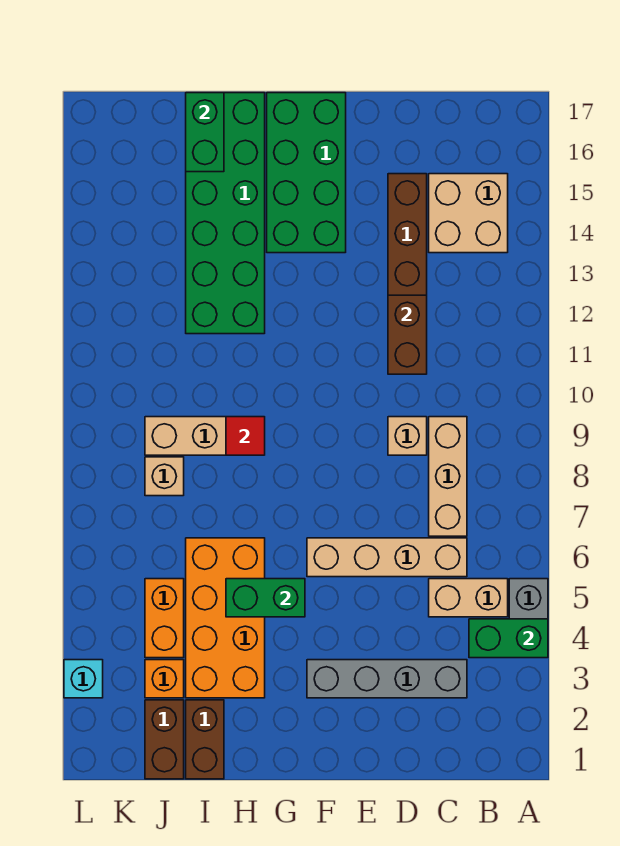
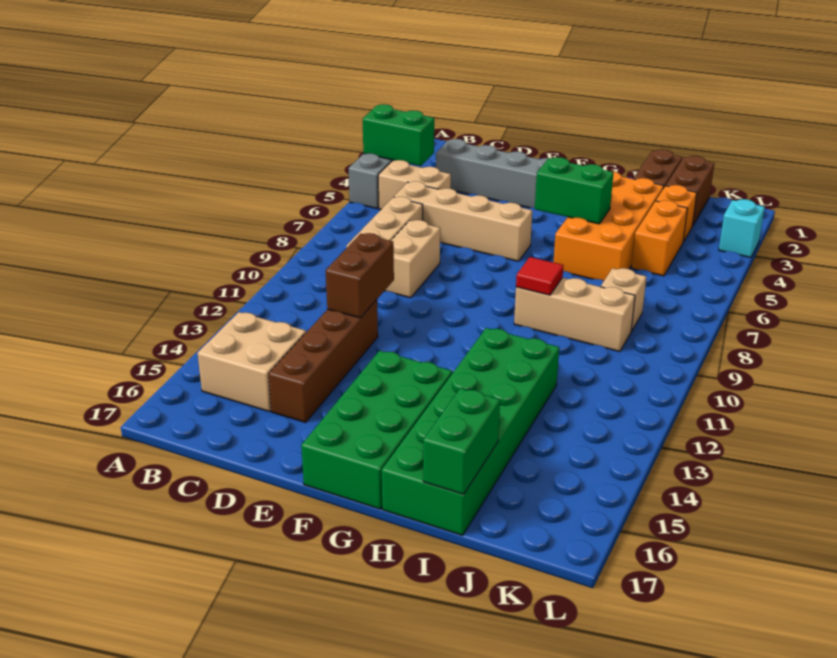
tan brick D9 level 1 -> tan brick D8:D9 level 1

